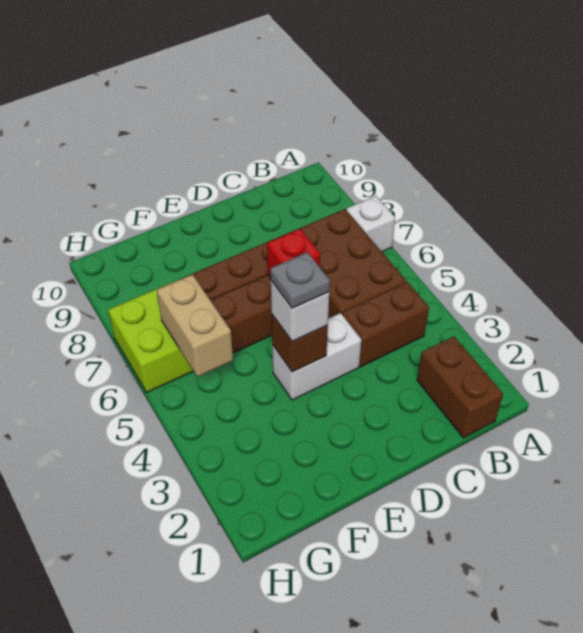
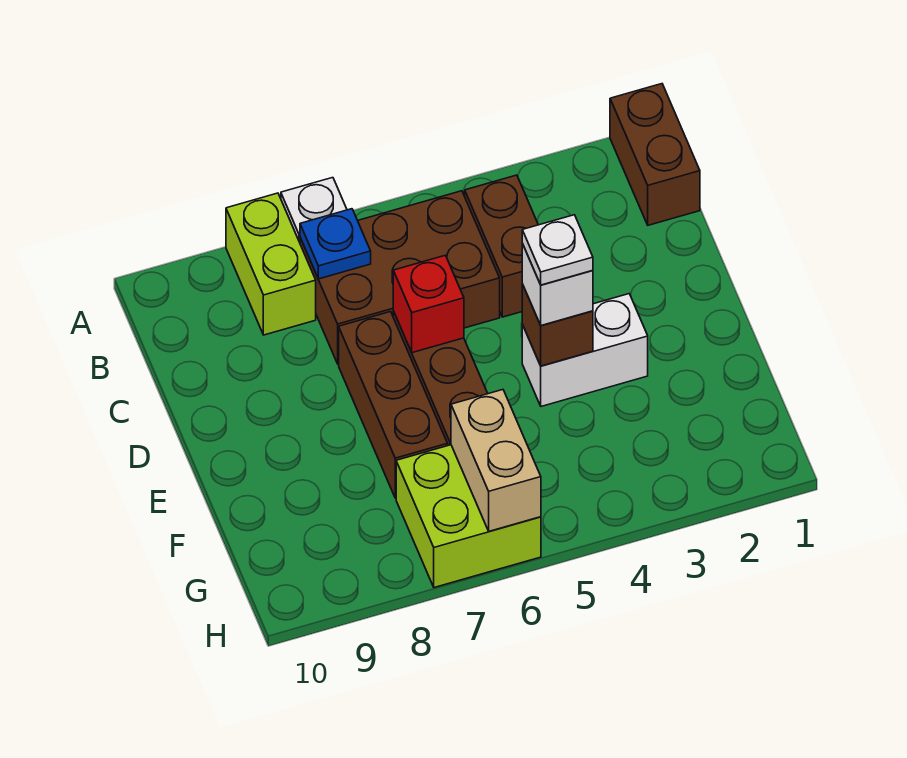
none -> lime brick A8:B8 level 1
brown brick B1:B2 level 1 -> brown brick A1:B1 level 1
none -> blue plate B7 level 2
white brick D4:E4 level 1 -> white brick E3:E4 level 1
grey plate E4 level 4 -> white plate E4 level 4
tan brick G5:G6 level 2 -> tan brick G6:H6 level 2

